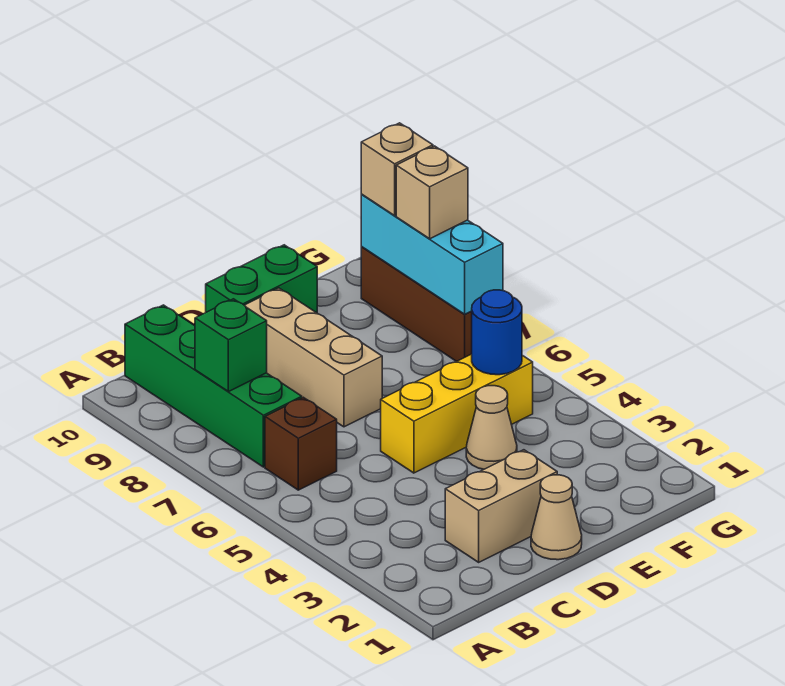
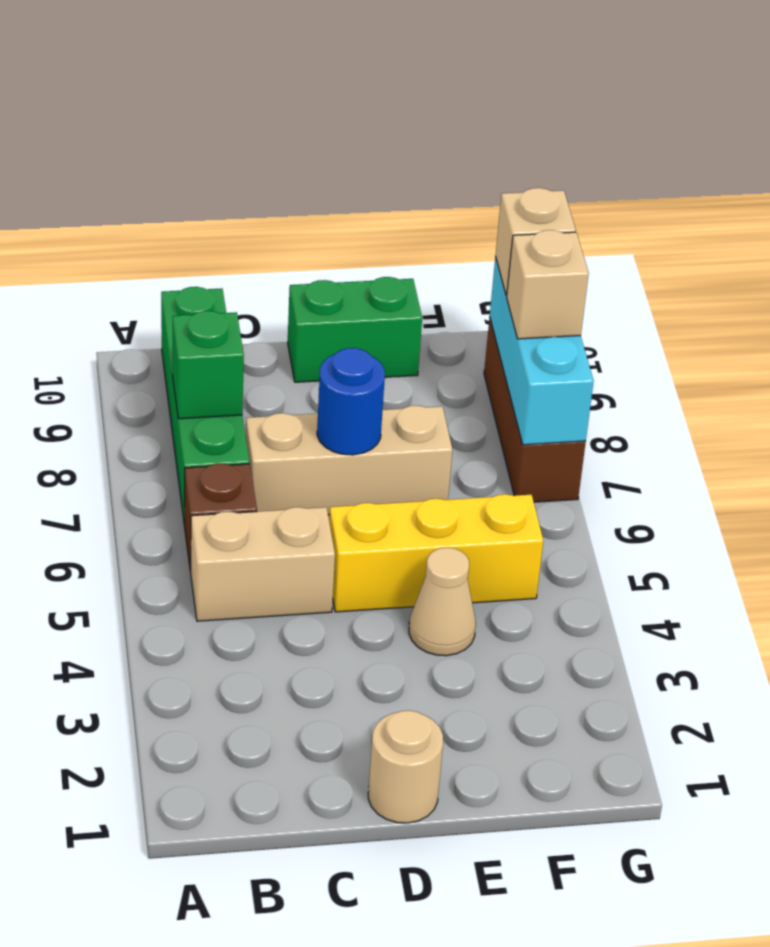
tan brick C2:D2 level 1 -> tan brick B5:C5 level 1
tan cone D1 level 1 -> tan round brick D1 level 1
tan brick D7:D9 level 1 -> tan brick C7:E7 level 1
blue round brick F5 level 2 -> blue round brick D7 level 2

